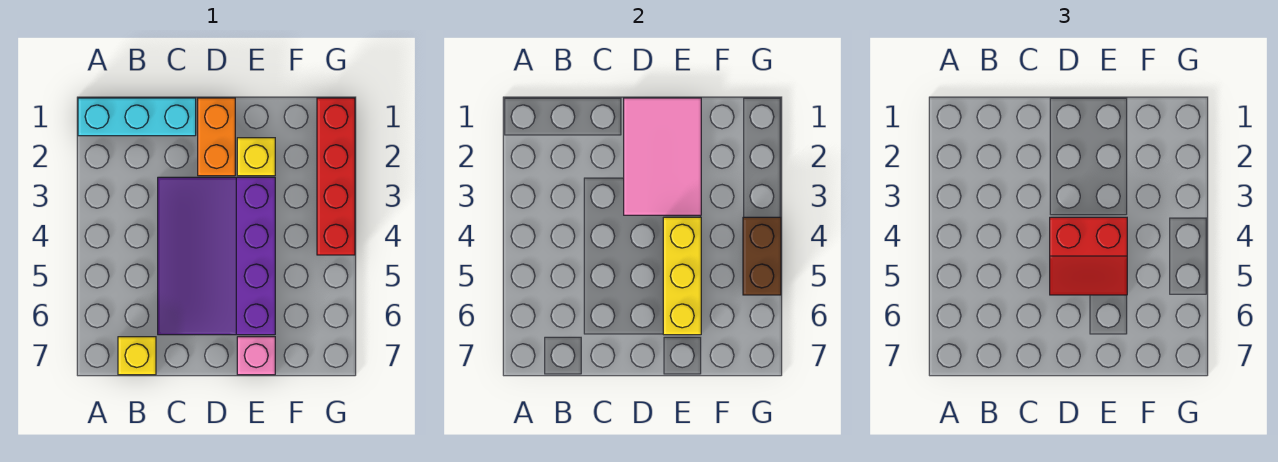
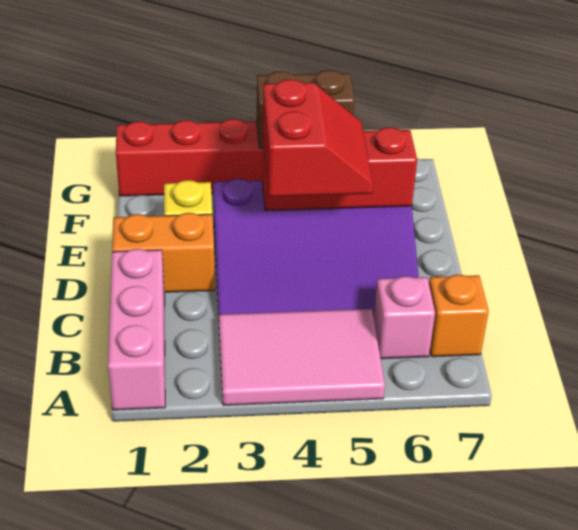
cyan brick A1:C1 level 1 -> pink brick A1:C1 level 1
yellow brick B7 level 1 -> orange brick B7 level 1
pink tile D1:E3 level 2 -> pink tile A3:B5 level 1
yellow brick E4:E6 level 2 -> red brick E4:E6 level 2
pink brick E7 level 1 -> pink brick B6 level 1

